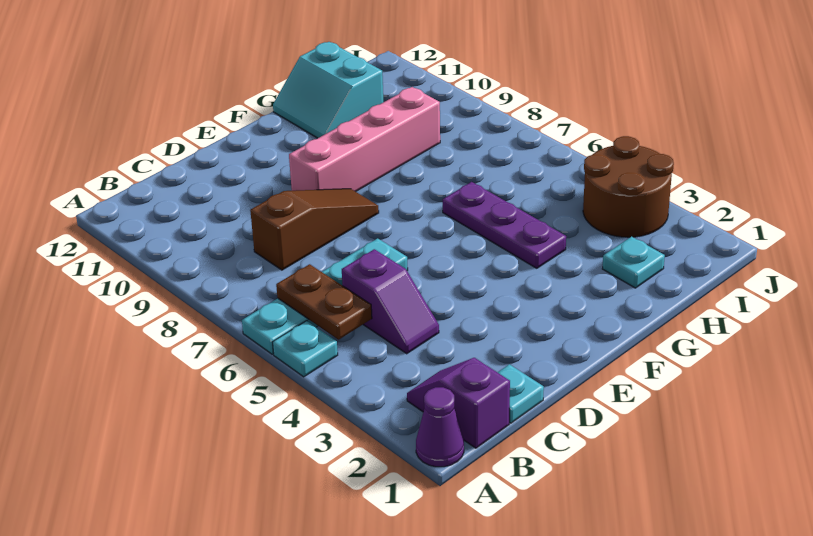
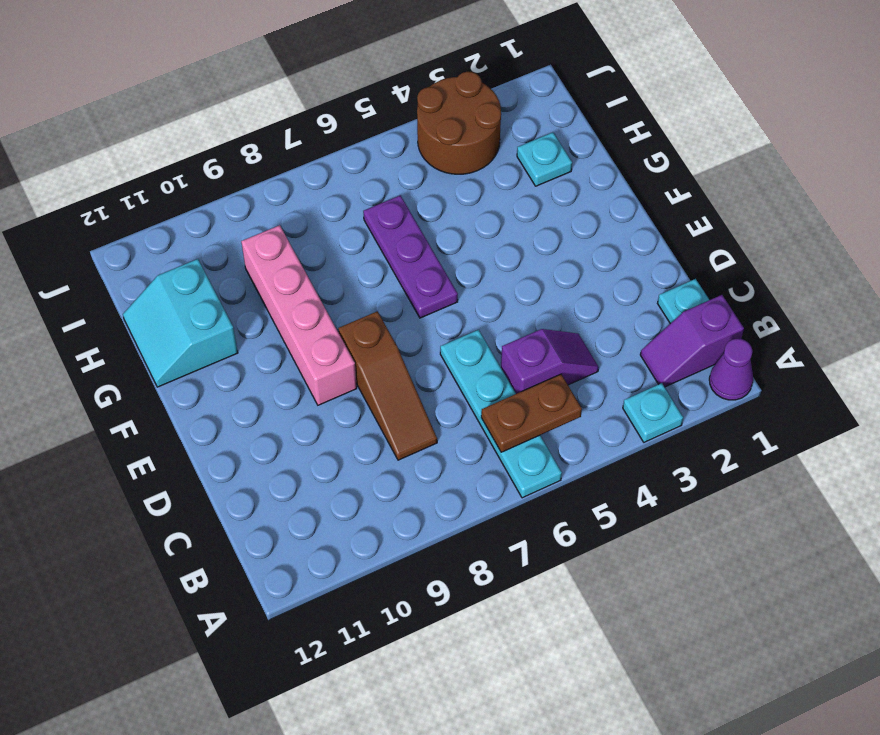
cyan plate A5 level 1 -> cyan plate A3 level 1
brown slope C8:E8 level 1 top C -> brown slope C8:E8 level 1 top E
purple plate G4:G6 level 1 -> purple plate F6:H6 level 1
cyan slope G11:H12 level 1 top H -> cyan slope G11:H12 level 1 top 11

